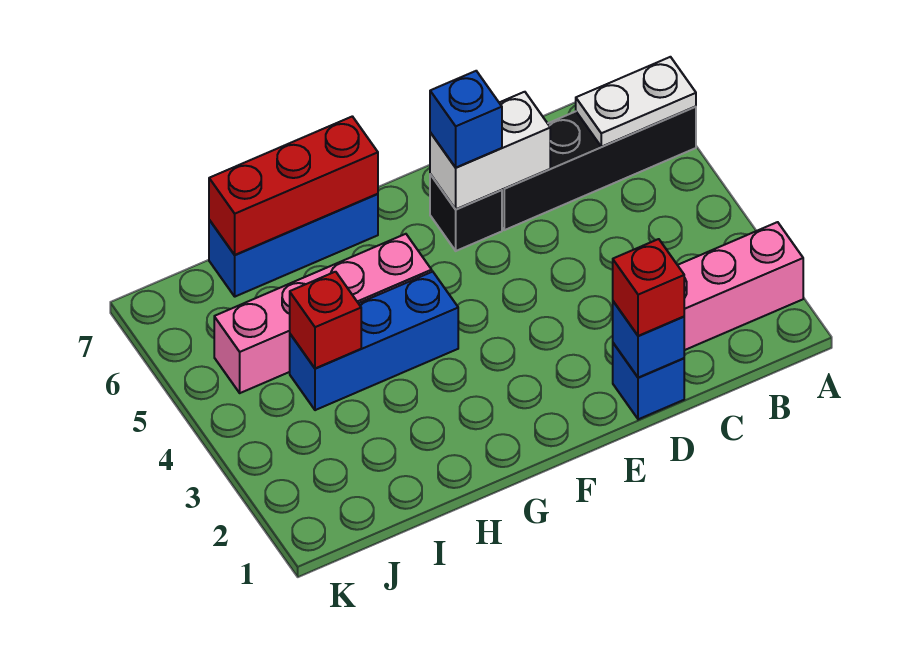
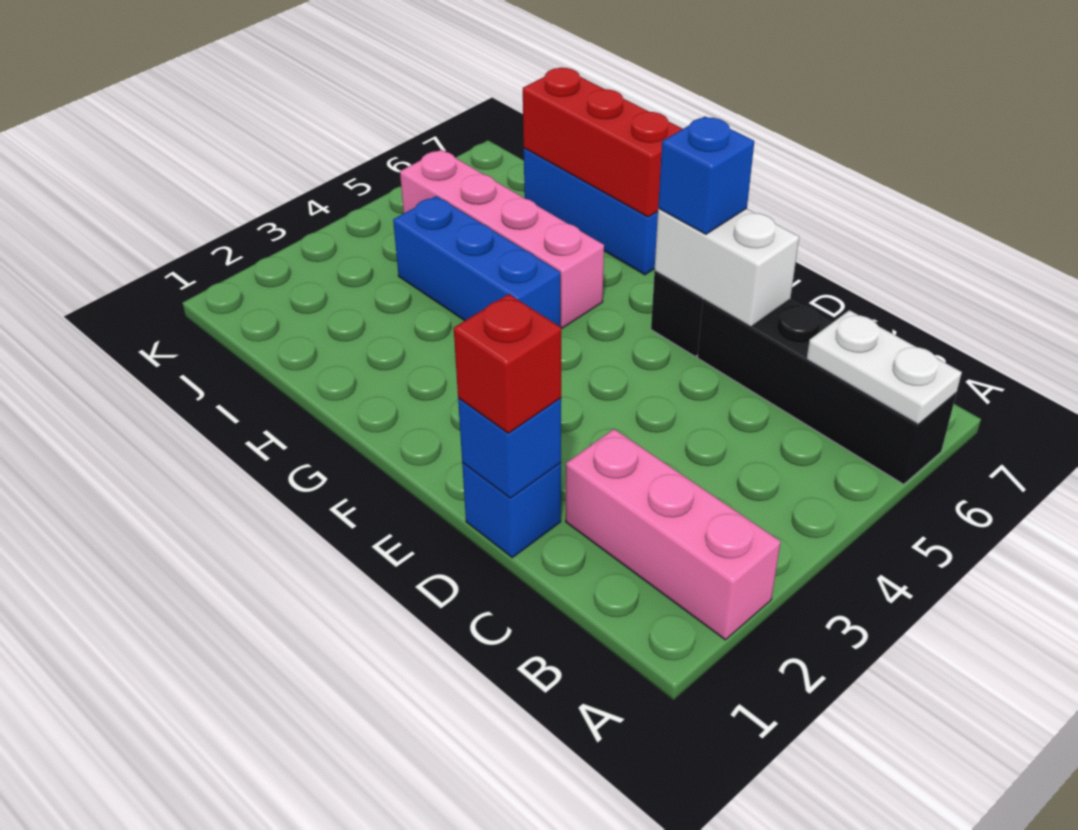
red brick I4 level 2 -> none

